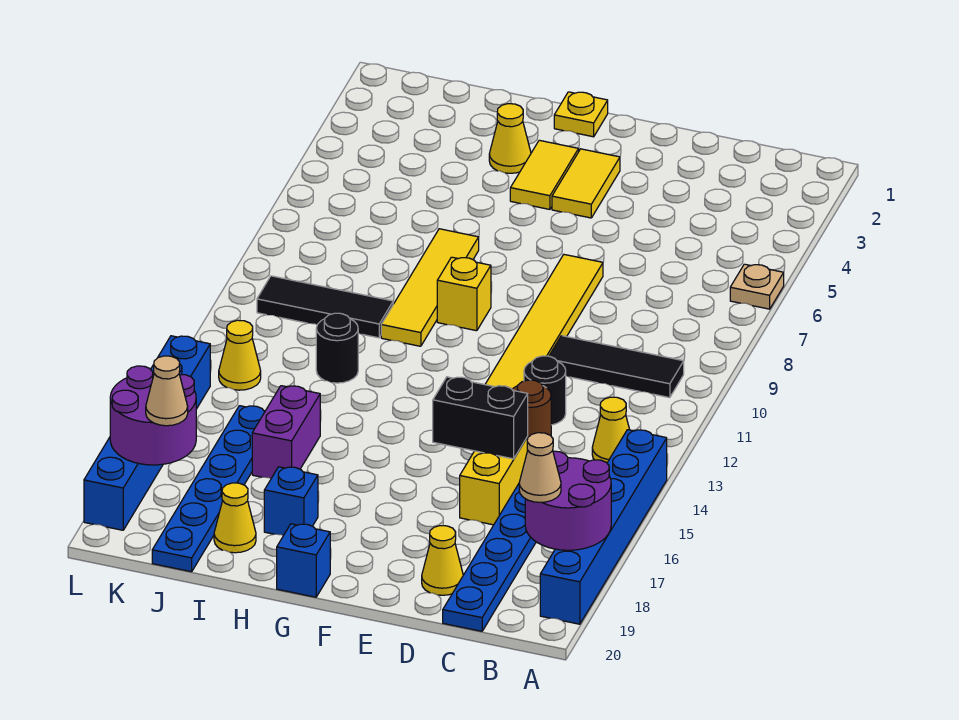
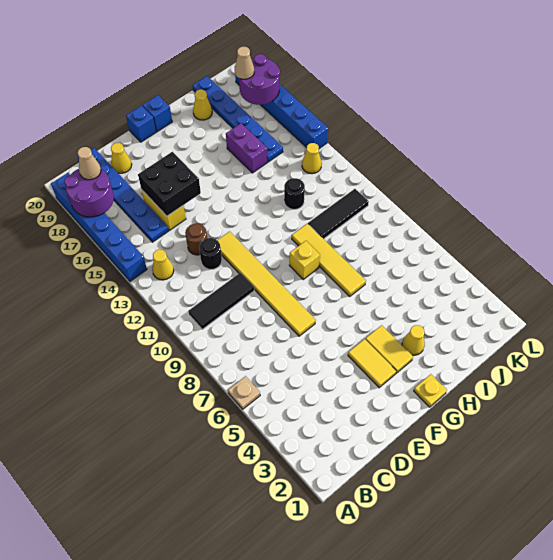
black brick D15:E15 level 2 -> black brick D15:E16 level 2
blue brick H18 level 1 -> blue brick F20 level 1

